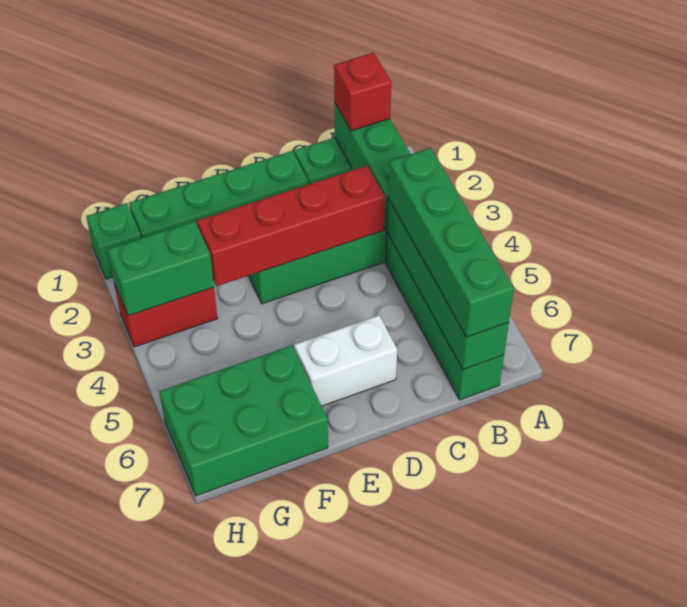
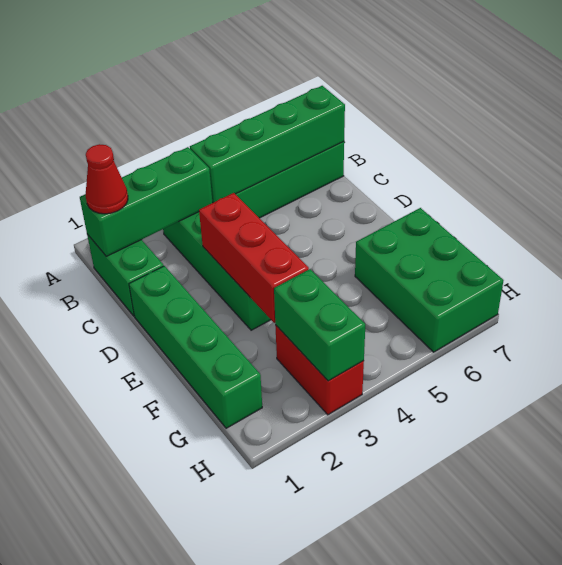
red brick B1 level 3 -> red cone B1 level 3
green brick B4:B7 level 3 -> none
red brick C3:F3 level 2 -> red brick D3:F3 level 2
white brick D6:E6 level 1 -> none
green brick H1 level 1 -> none

